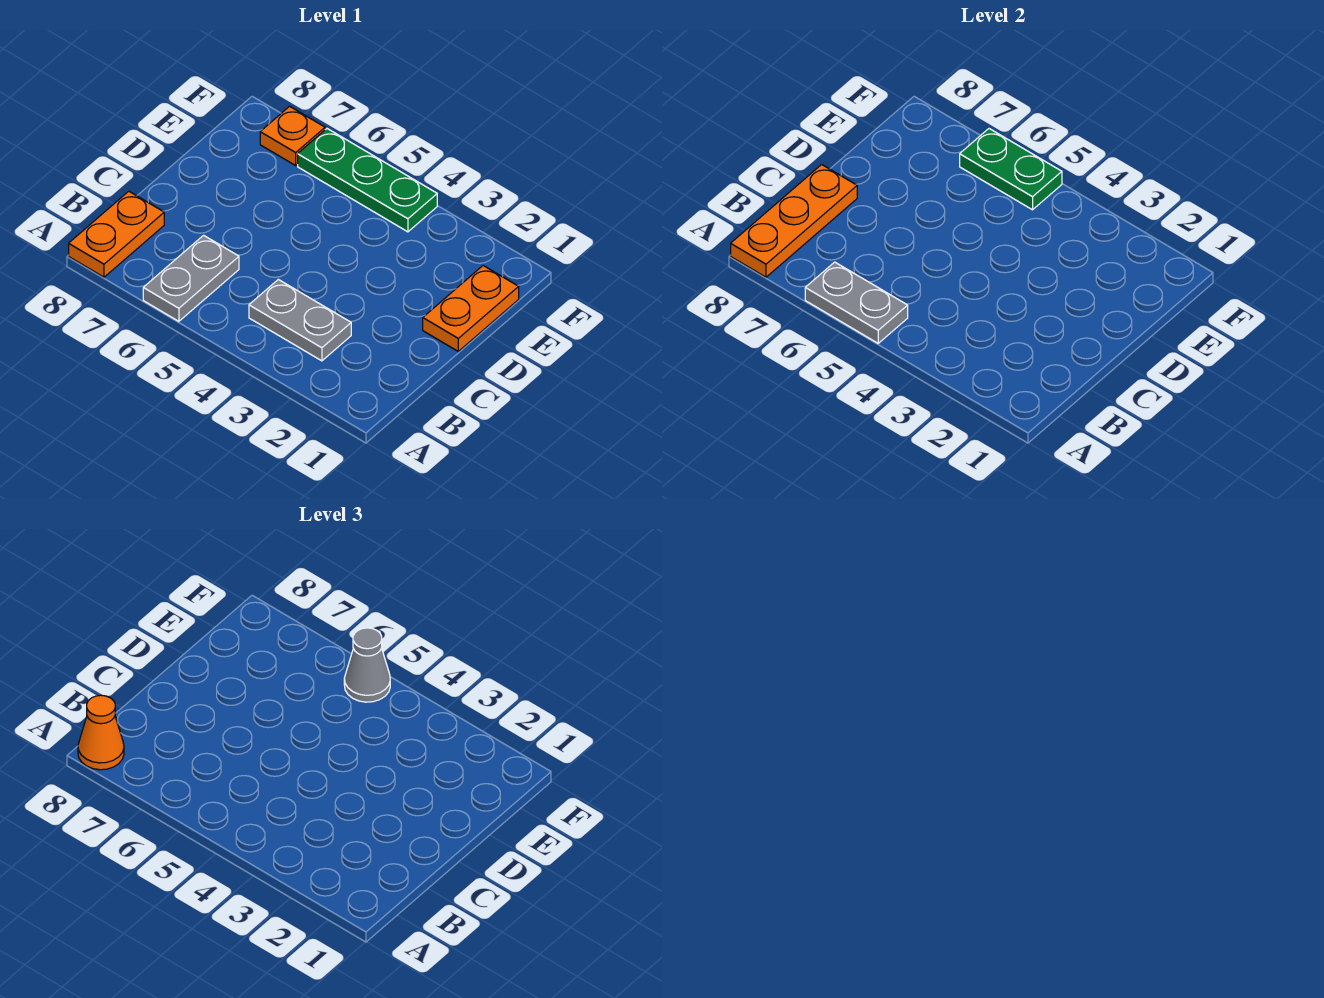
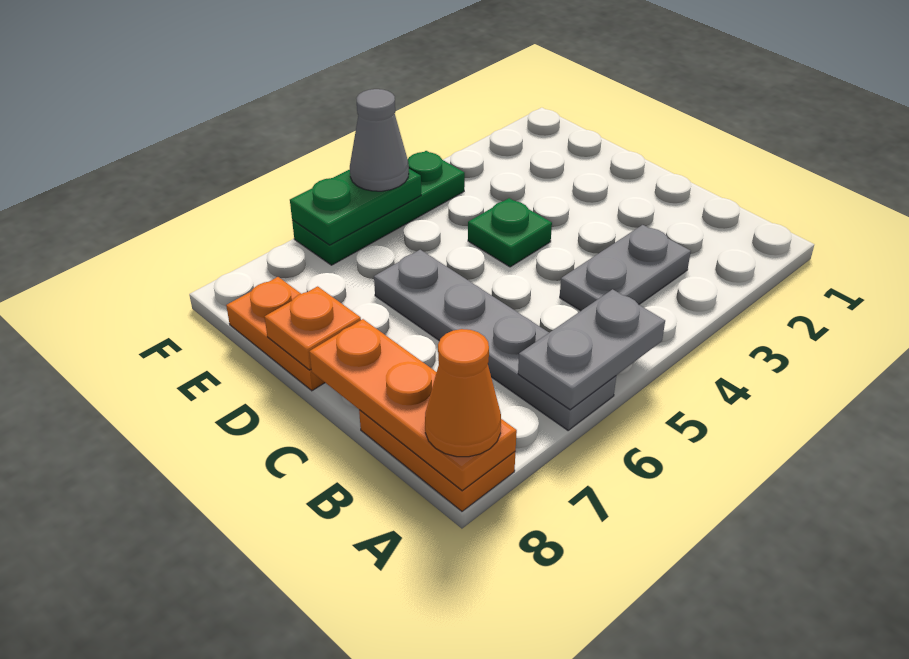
grey plate A6:B6 level 1 -> grey plate A6:D6 level 1
orange plate D1:E1 level 1 -> orange plate D8:E8 level 1
none -> green plate D4 level 1
orange plate F7 level 1 -> orange plate D8 level 2

